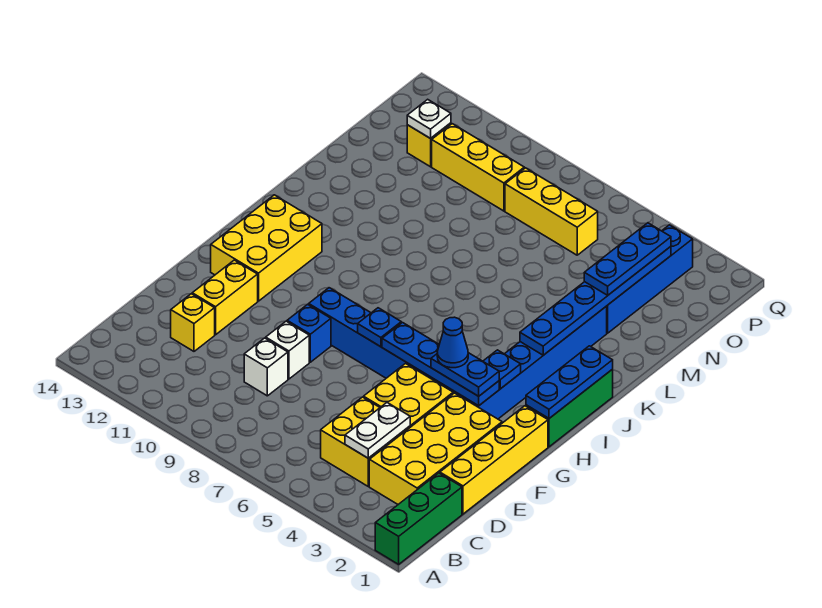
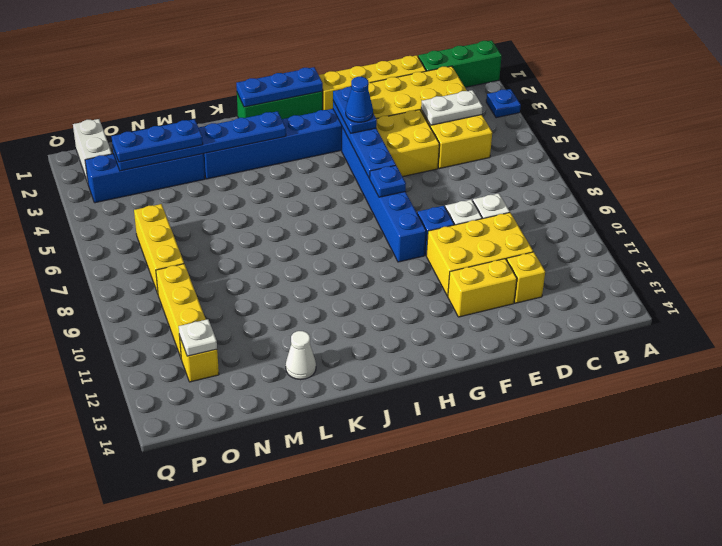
yellow brick G12:I13 level 1 -> yellow brick D10:F11 level 1
blue plate H3 level 2 -> blue plate A3 level 1
none -> white cone L13 level 1
none -> white brick P1:P2 level 1

